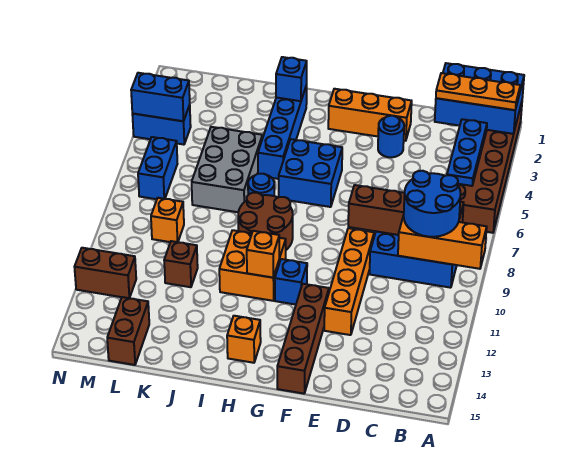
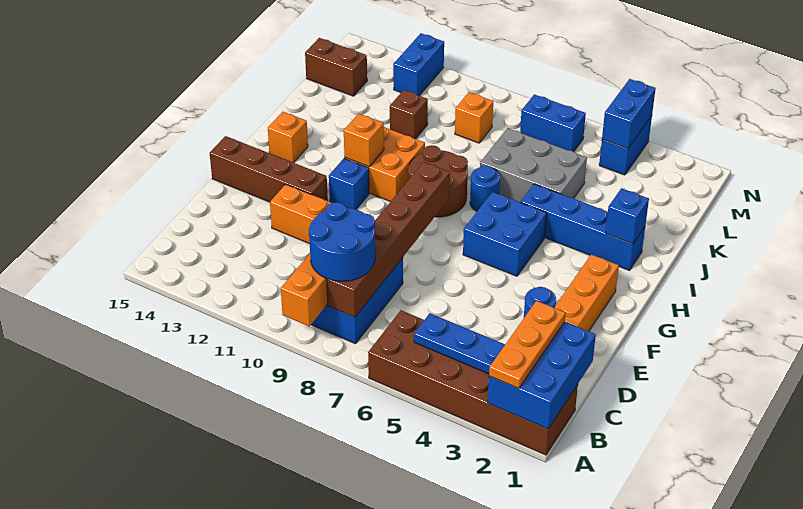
brown brick B8:E8 level 2 -> brown brick B8:G8 level 2
brown brick M12:N12 level 1 -> blue brick M12:N12 level 1

